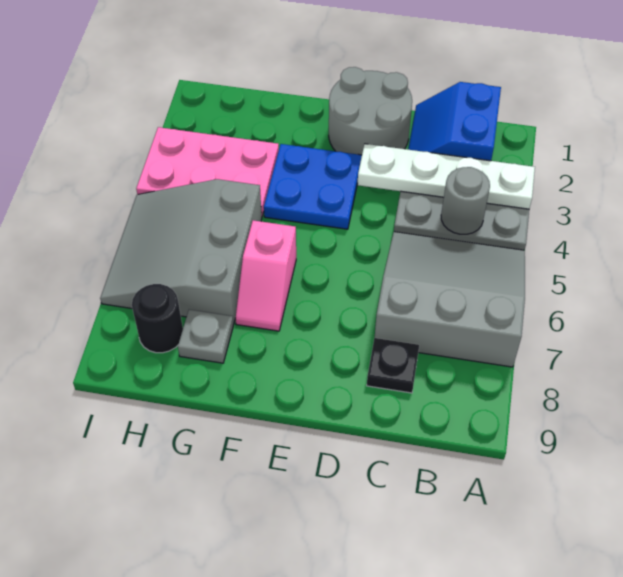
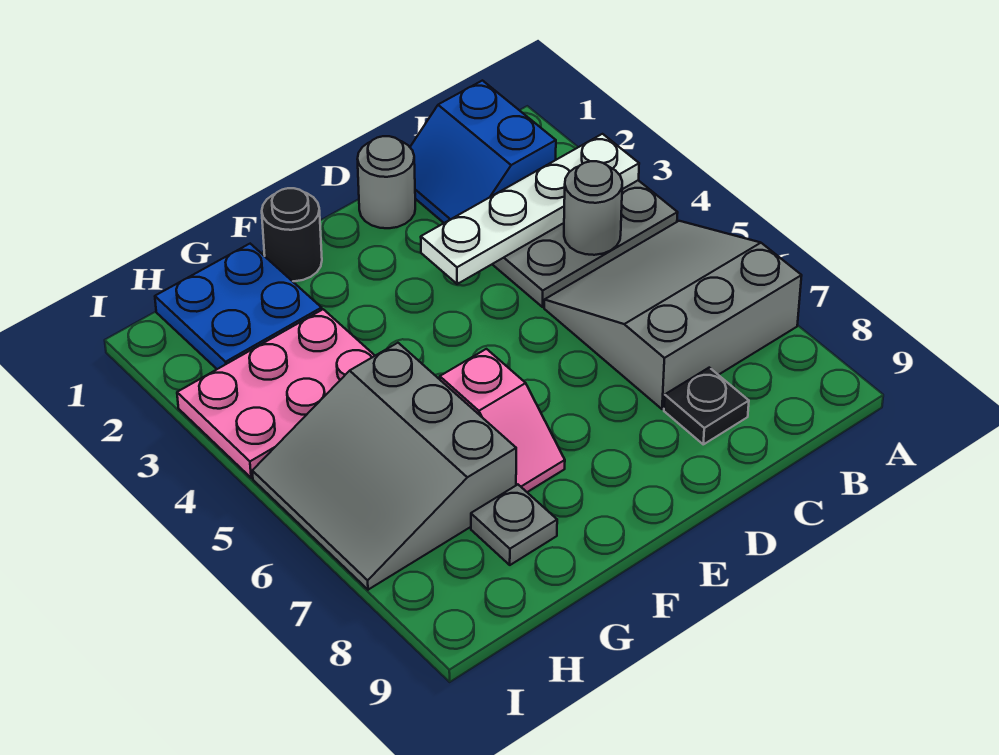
grey round brick D1:E2 level 1 -> grey round brick D1 level 1
blue plate E3:F4 level 1 -> blue plate G1:H2 level 1
black round brick H8 level 1 -> black round brick F1 level 1

